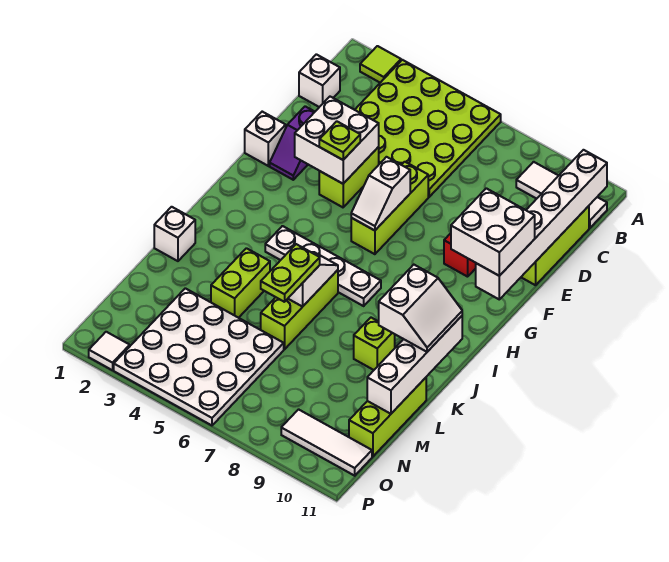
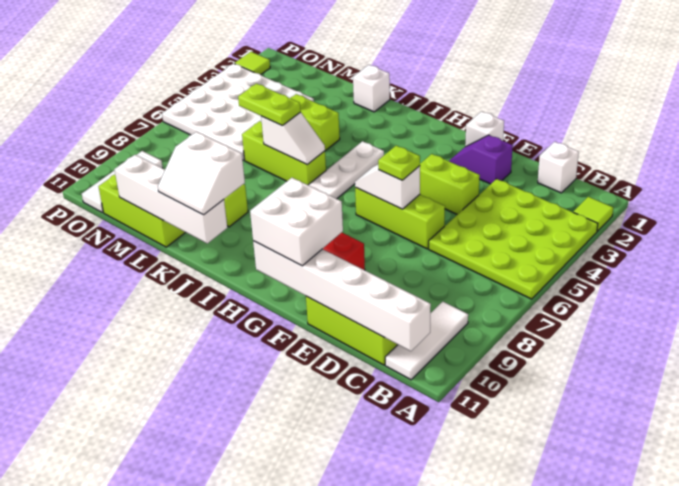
white brick E3:F4 level 2 -> none
lime plate F4 level 3 -> lime plate F6 level 3
white tile P2 level 1 -> lime tile P2 level 1

